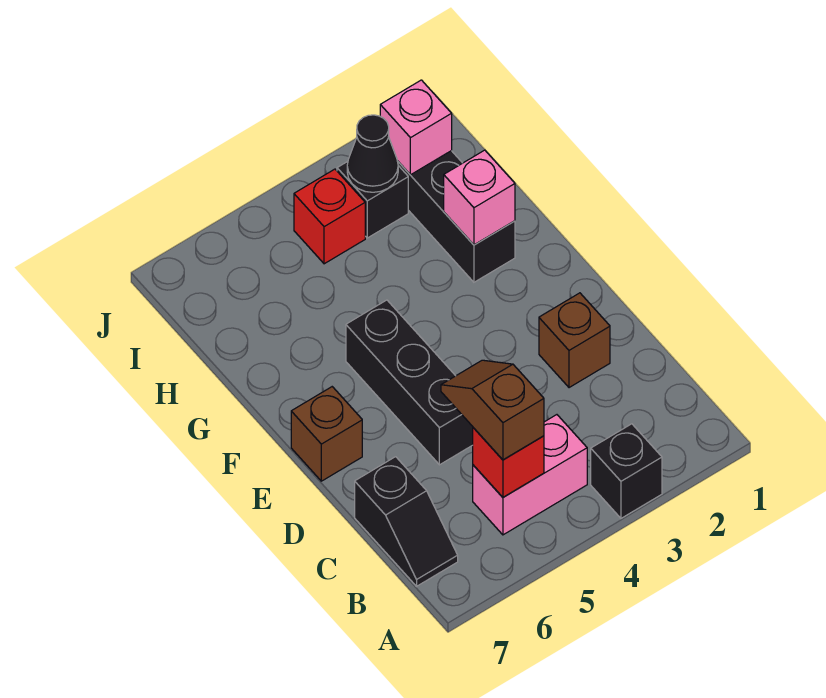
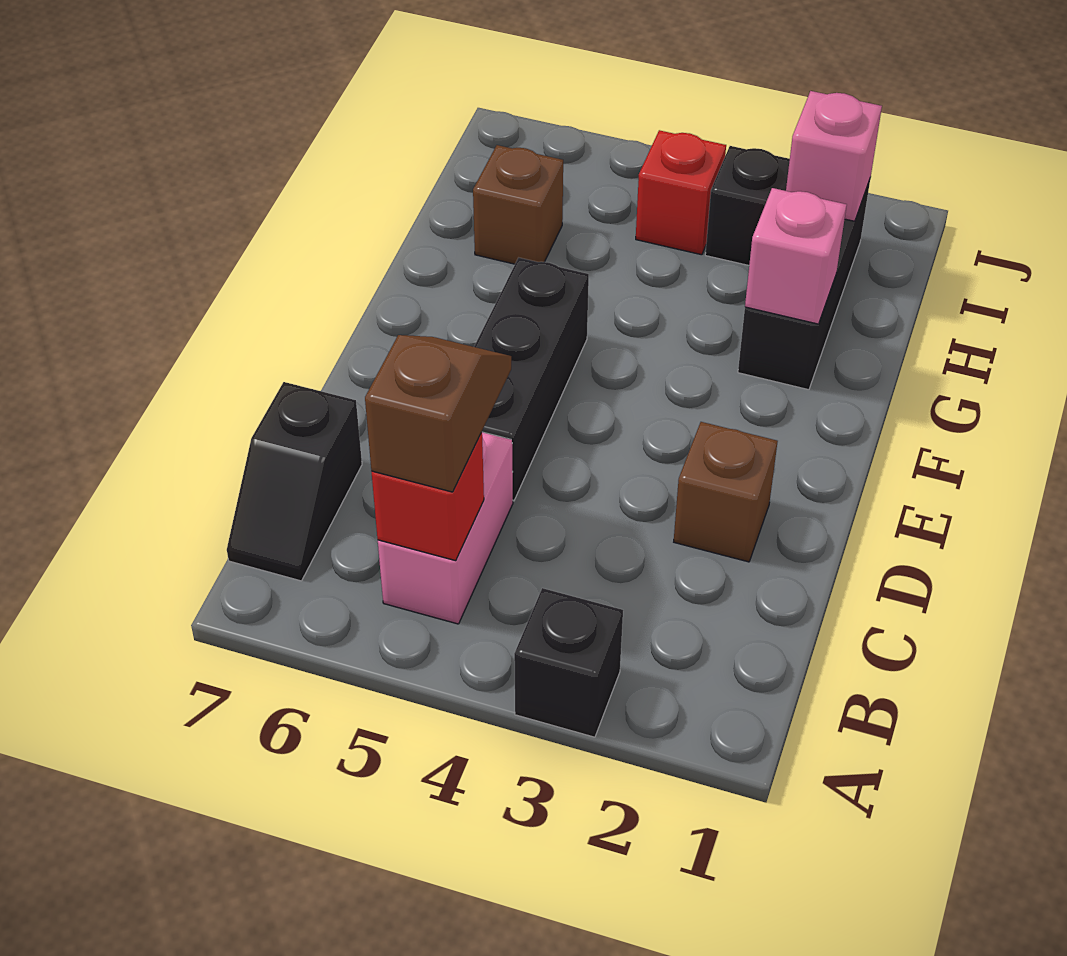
pink brick B4:B5 level 1 -> pink brick B5:C5 level 1
brown brick E7 level 1 -> brown brick H6 level 1
black cone I3 level 2 -> none

